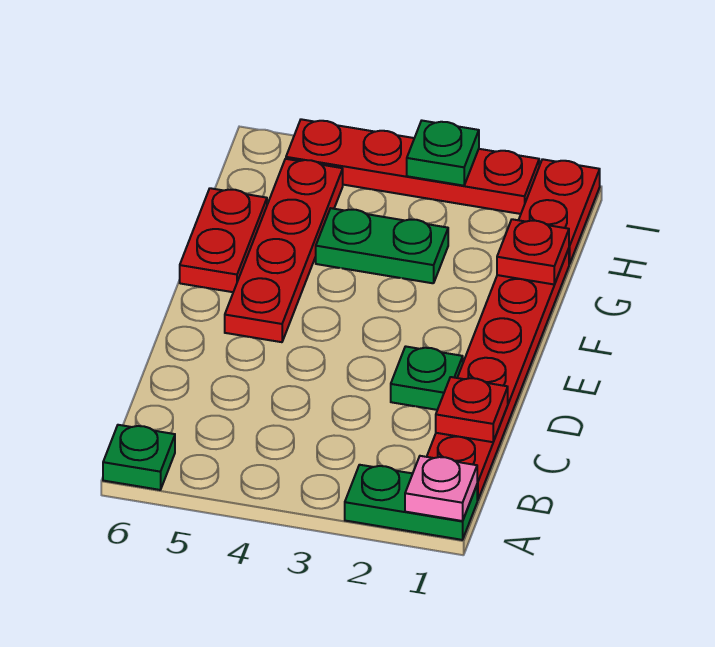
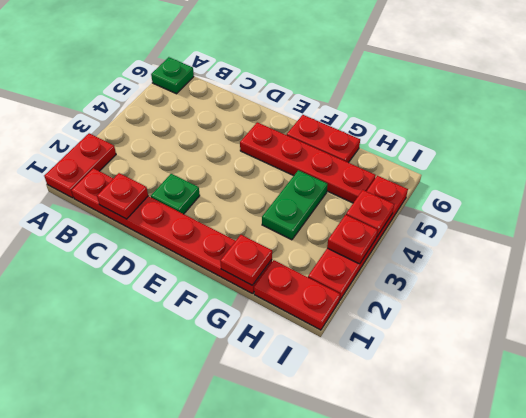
green plate A1:A2 level 1 -> red plate A1:A2 level 1
pink plate A1 level 2 -> none
green plate I3 level 2 -> red plate I3 level 2
none -> red plate I4 level 2

